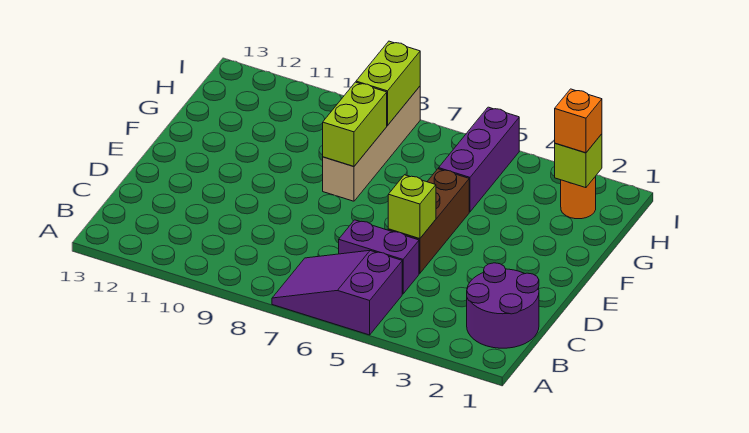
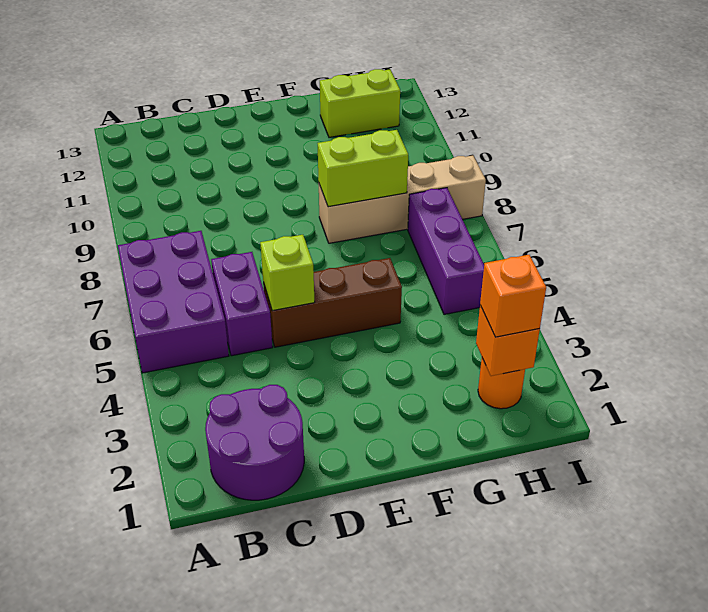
purple slope A5:B7 level 1 top 5 -> purple brick A5:B7 level 1
purple brick G5:I5 level 1 -> purple brick H5:H7 level 1
lime brick H2 level 2 -> orange brick H2 level 2
lime brick H8:I8 level 2 -> lime brick G12:H12 level 1

